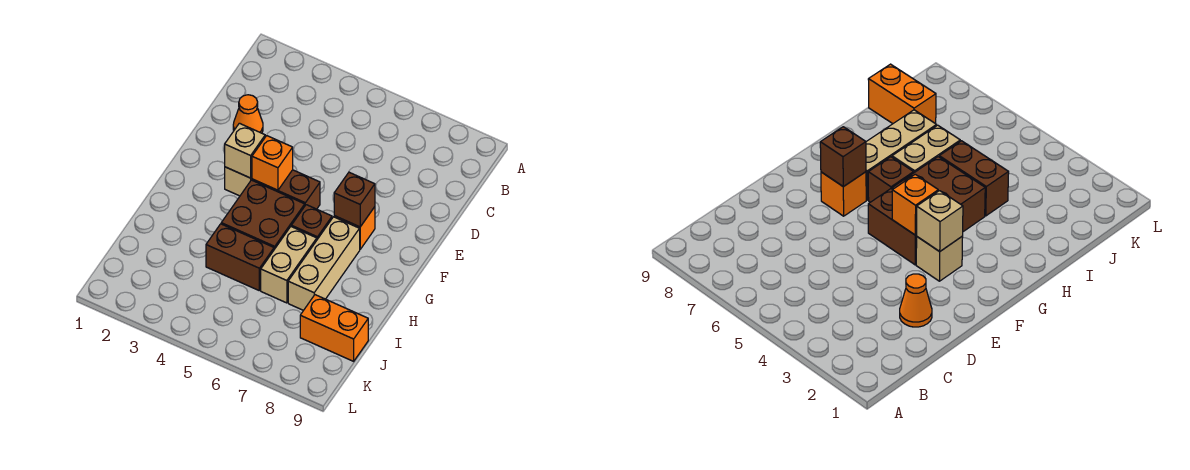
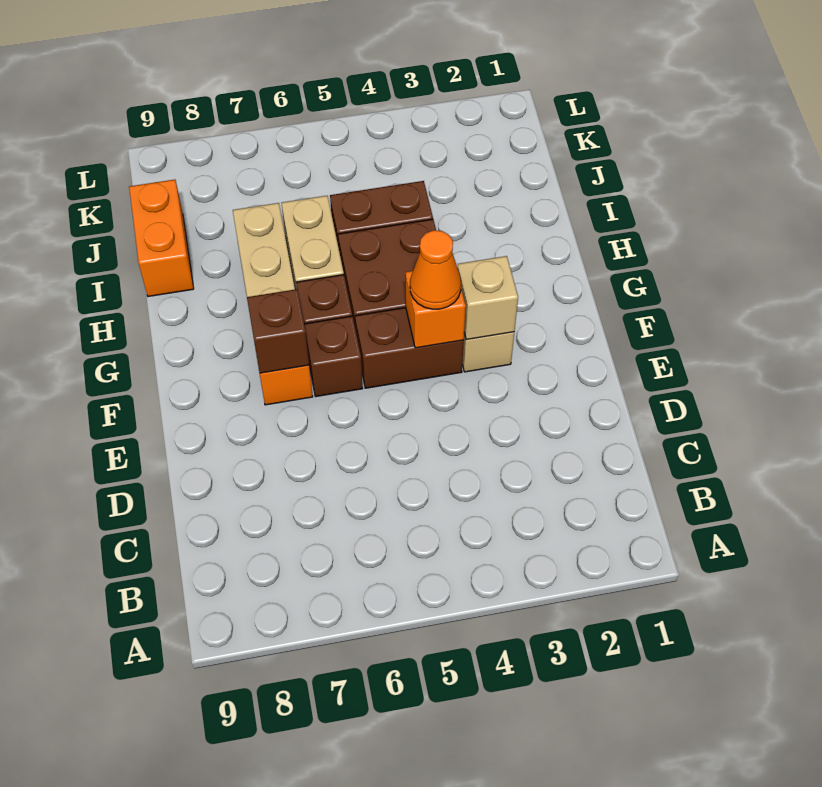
orange cone D2 level 1 -> orange cone F4 level 3
none -> brown brick F6 level 1
orange brick J8:J9 level 1 -> orange brick I9:J9 level 1

